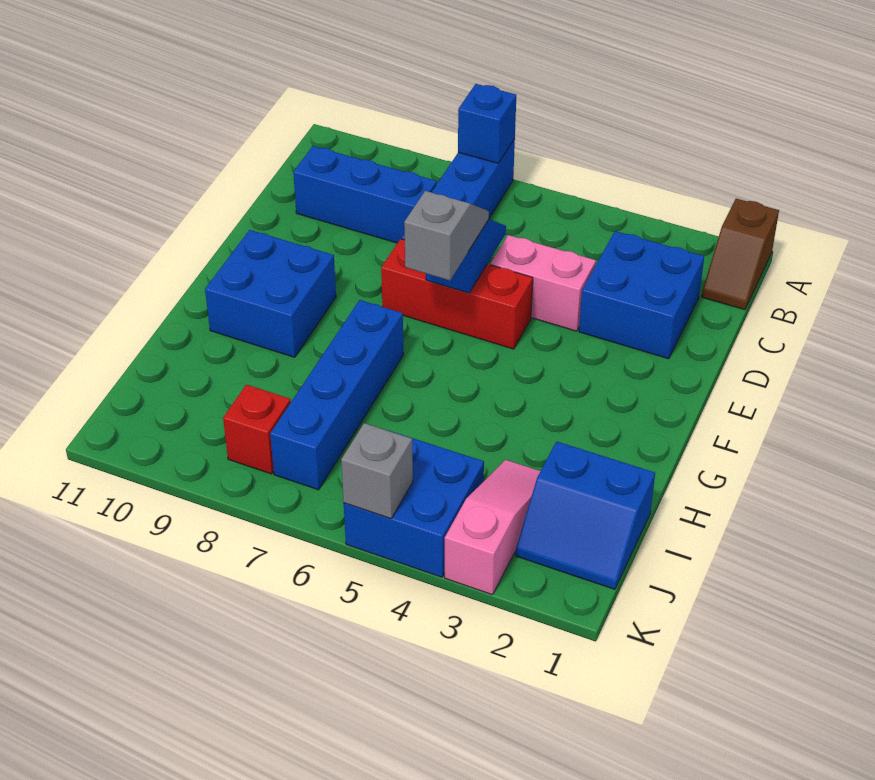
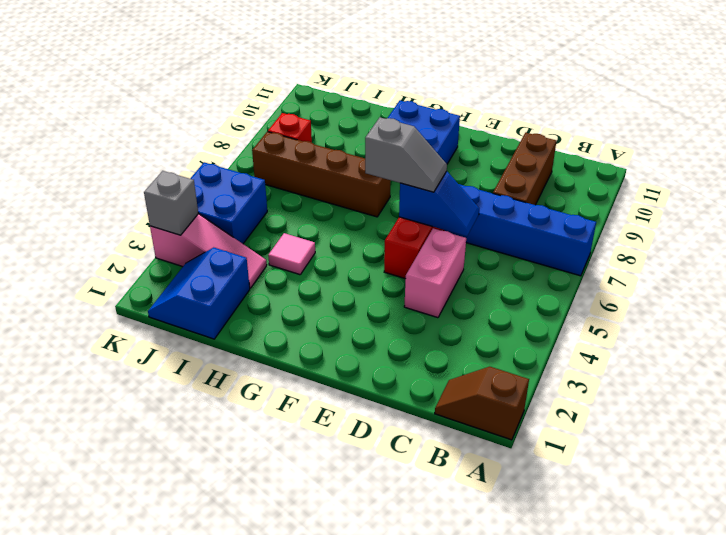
blue brick A7 level 2 -> none
blue brick C2:D3 level 1 -> none
blue brick C8:C10 level 1 -> brown brick C8:C10 level 1
blue brick G7:J7 level 1 -> brown brick G7:J7 level 1
none -> pink tile H4 level 1
grey brick K5 level 2 -> grey brick K3 level 2

